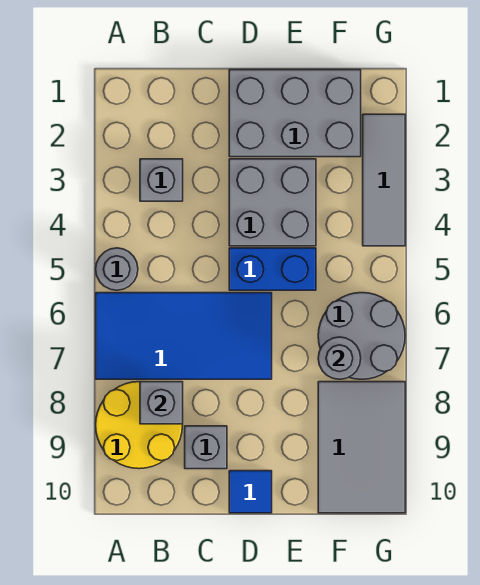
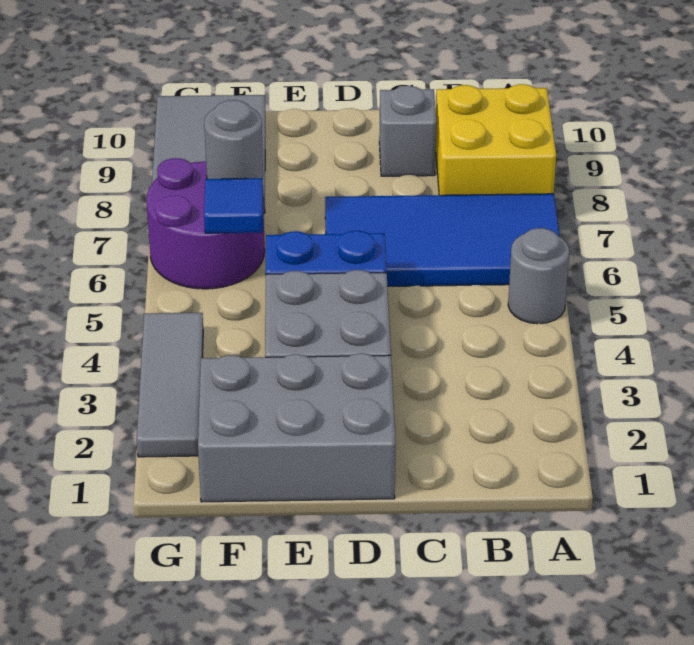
yellow round brick A8:B9 level 1 -> yellow brick A8:B9 level 1
grey brick B3 level 1 -> none
grey brick B8 level 2 -> none
blue tile D10 level 1 -> blue tile F6 level 2
grey round brick F6:G7 level 1 -> purple round brick F6:G7 level 1

